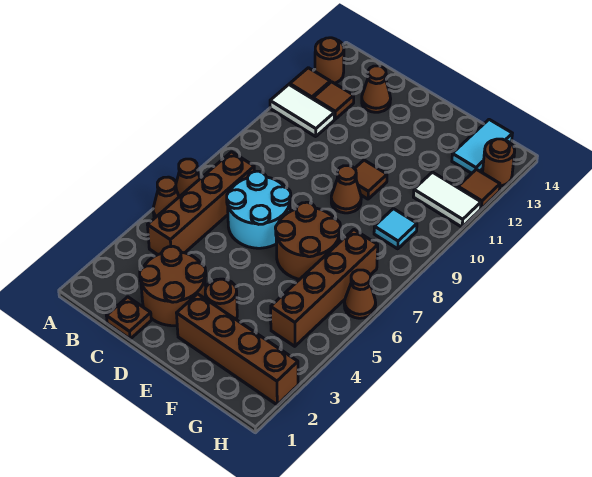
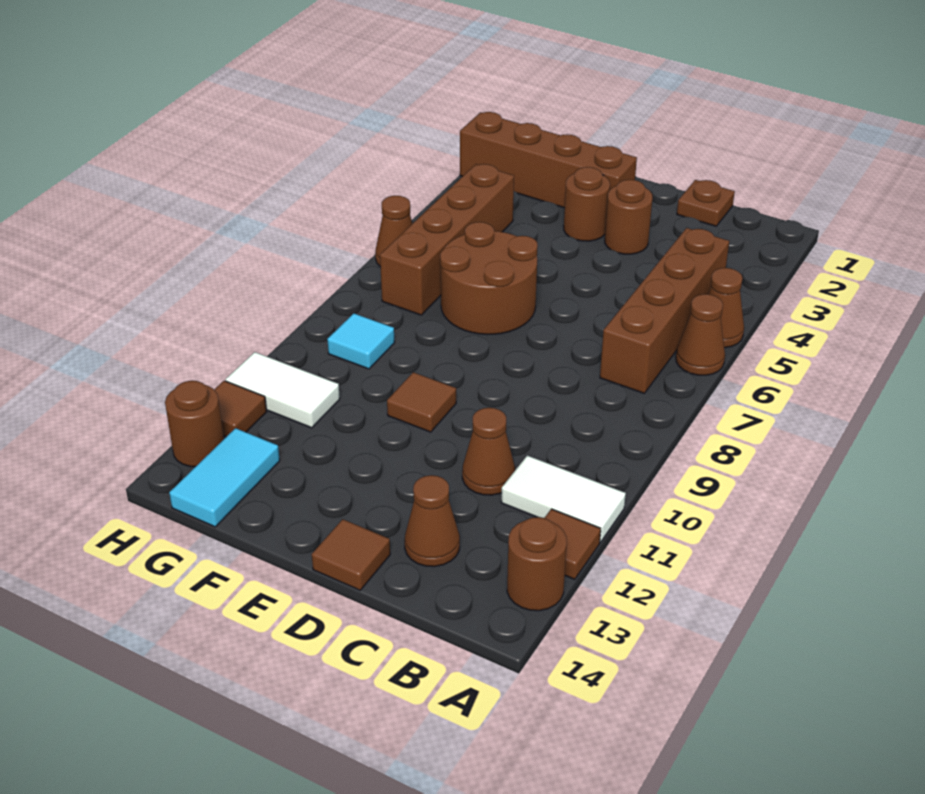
brown tile B12 level 1 -> brown tile D14 level 1
brown round brick C2:D3 level 1 -> brown round brick D3 level 1
cyan round brick C6:D7 level 1 -> none
brown cone E9 level 1 -> brown cone C11 level 1

